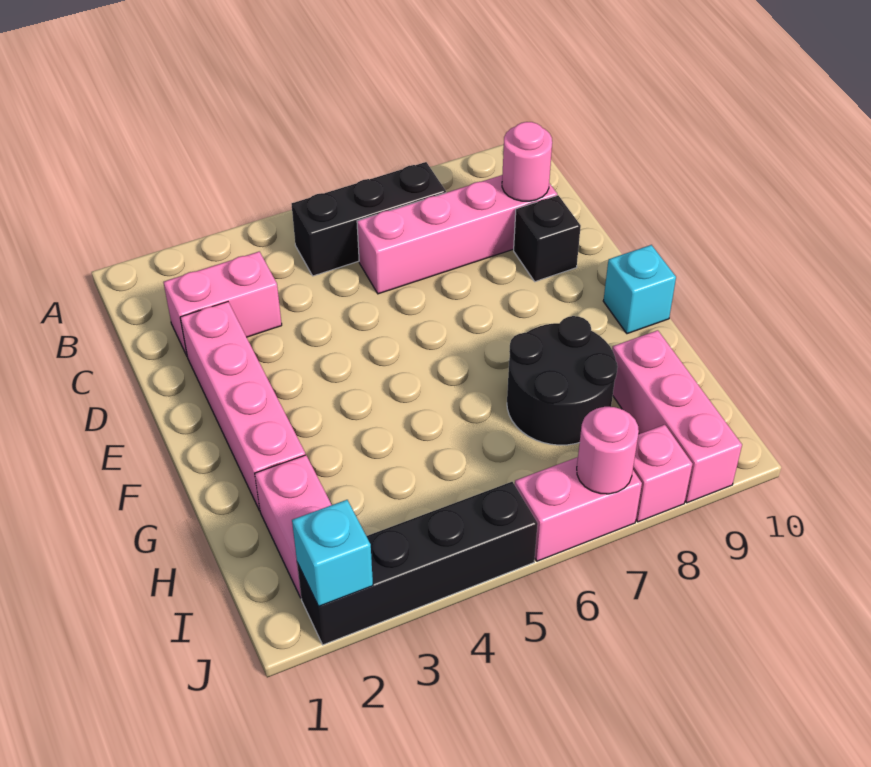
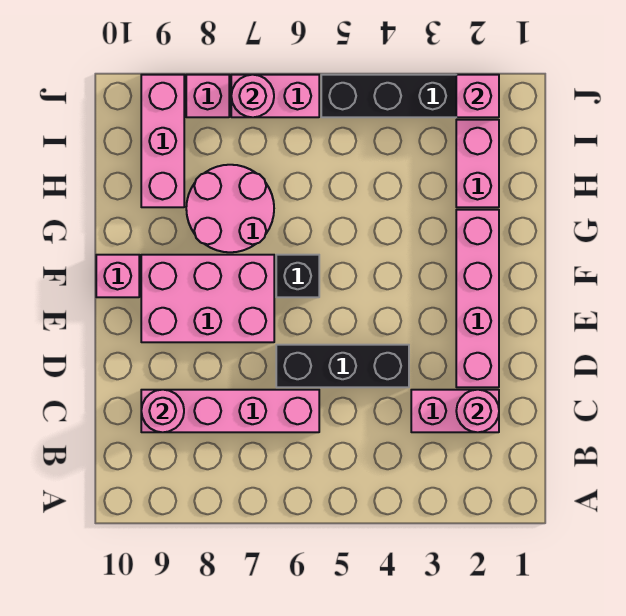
black brick B5:B7 level 1 -> black brick D4:D6 level 1
none -> pink round brick C2 level 2
black brick D9 level 1 -> black brick F6 level 1
none -> pink brick E7:F9 level 1
cyan brick F10 level 1 -> pink brick F10 level 1
black round brick G7:H8 level 1 -> pink round brick G7:H8 level 1
cyan brick J2 level 2 -> pink brick J2 level 2

